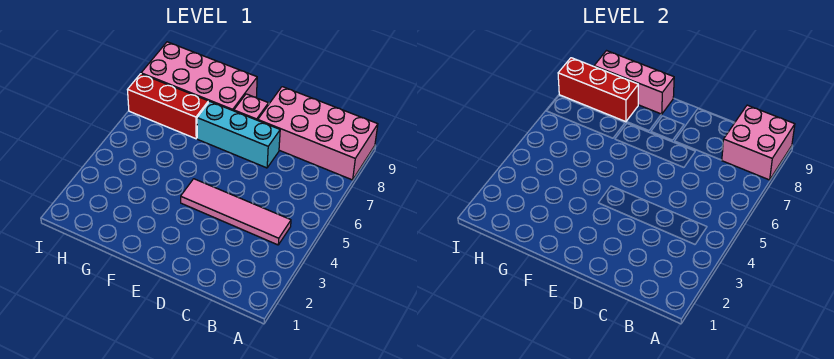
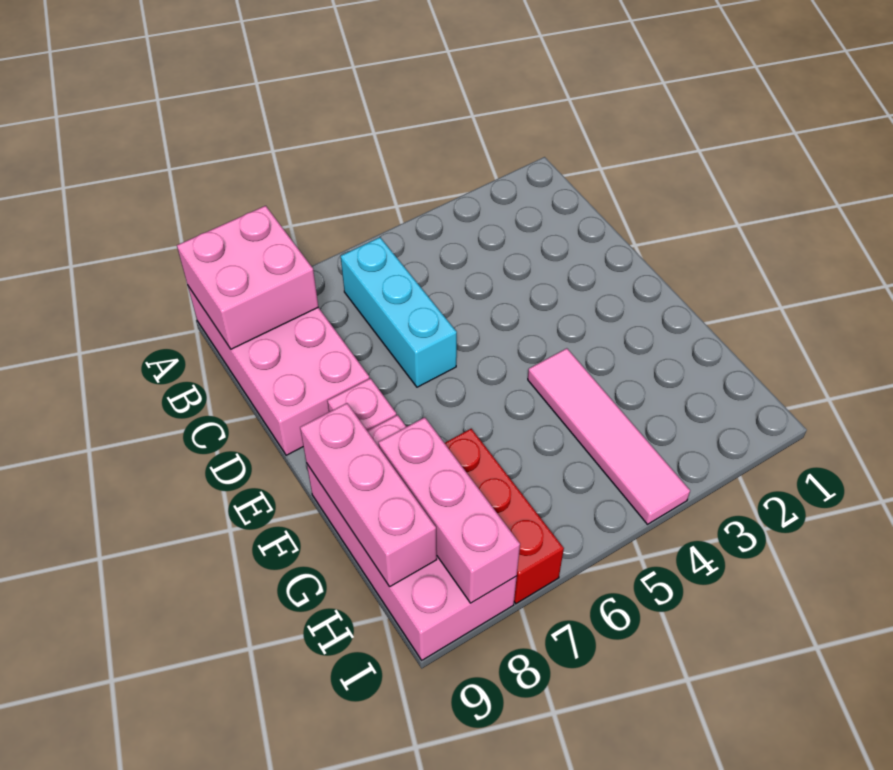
pink tile B4:E4 level 1 -> pink tile F4:I4 level 1
cyan brick D7:F7 level 1 -> cyan brick B6:D6 level 1
red brick G8:I8 level 2 -> pink brick G8:I8 level 2

